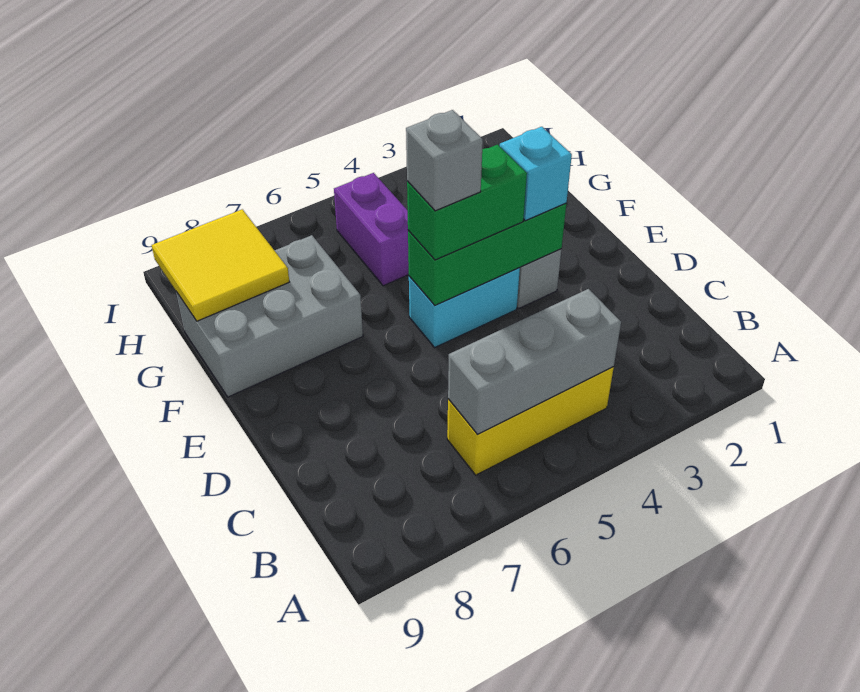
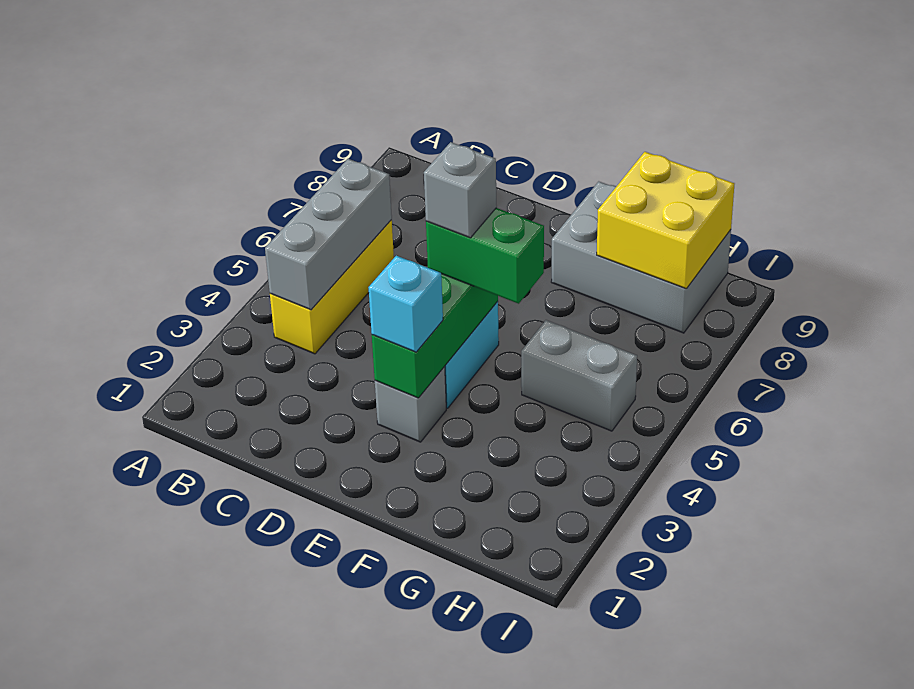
green brick E4:E5 level 3 -> green brick E5:F5 level 3
grey brick F7:G9 level 1 -> grey brick F8:H9 level 1
purple brick G5:H5 level 1 -> grey brick G5:H5 level 1
yellow tile G8:H9 level 2 -> yellow brick G8:H9 level 2

